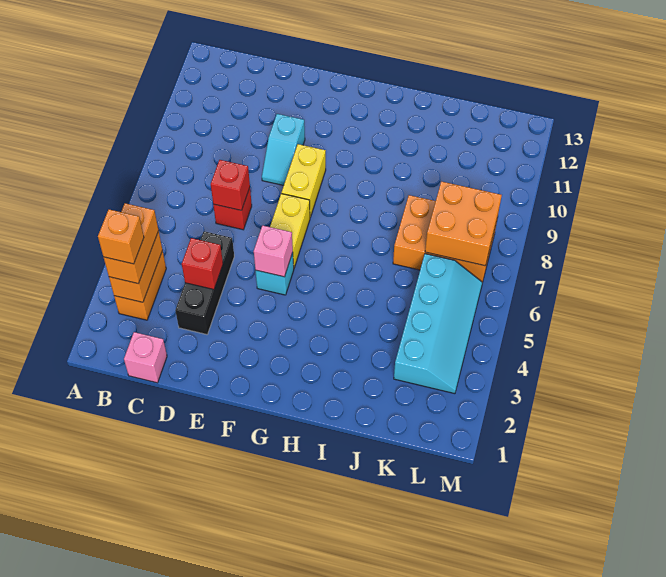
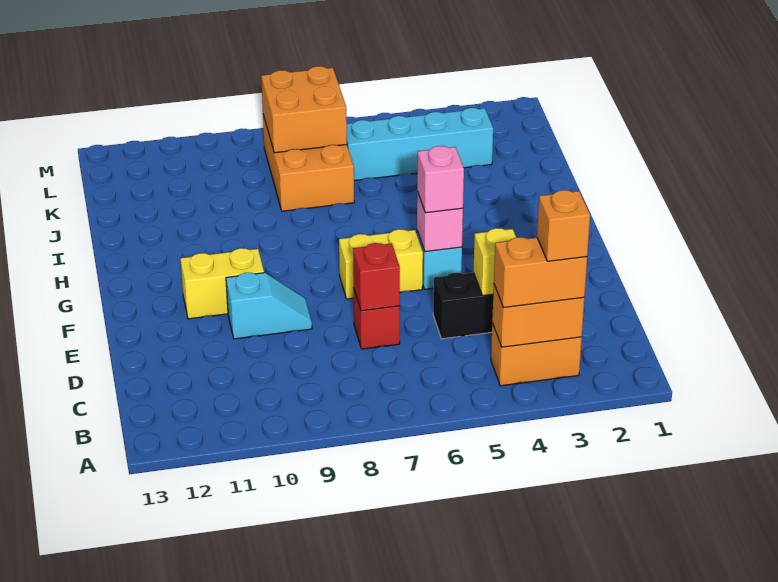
pink brick C1 level 1 -> pink brick F5 level 3
red brick D4 level 2 -> yellow brick D4 level 2
yellow brick F8:F9 level 1 -> yellow brick F10:F11 level 1

